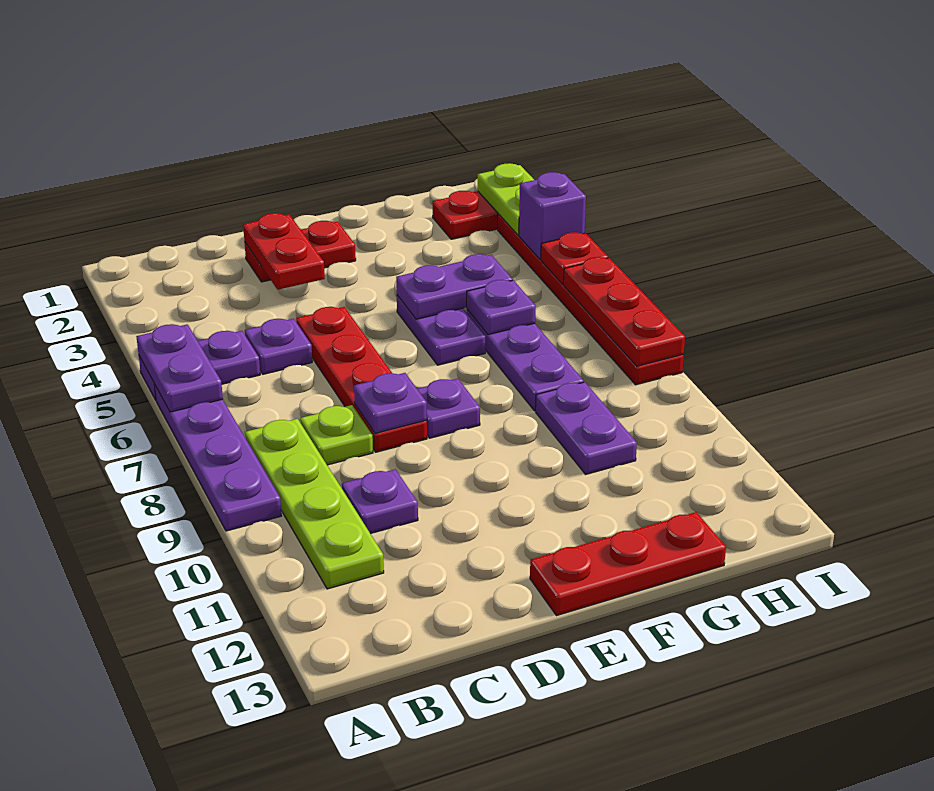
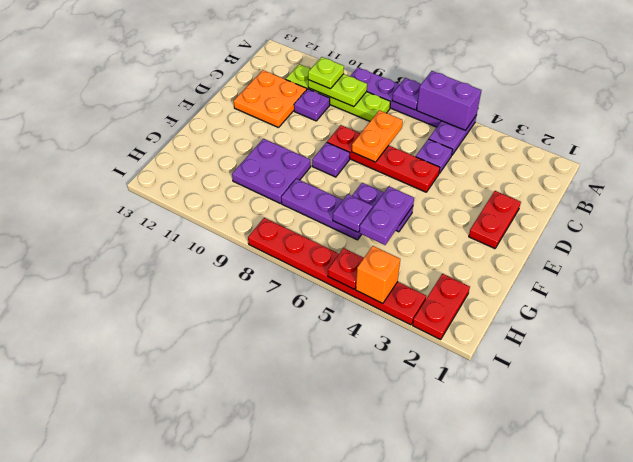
purple plate A5:A6 level 2 -> purple brick A5:A6 level 2
none -> orange plate C7:D7 level 2
lime plate C8 level 1 -> lime plate B10 level 3
none -> orange plate C11:D12 level 1
red plate D2:D3 level 2 -> none
purple plate D8 level 2 -> purple plate A7 level 2
red plate E13:G13 level 1 -> none
purple plate G9:G10 level 1 -> purple plate F9:G10 level 1
lime plate I2:I3 level 2 -> lime plate B9:B10 level 2
purple brick I4 level 2 -> orange brick I4 level 2
red plate I6:I8 level 2 -> none

